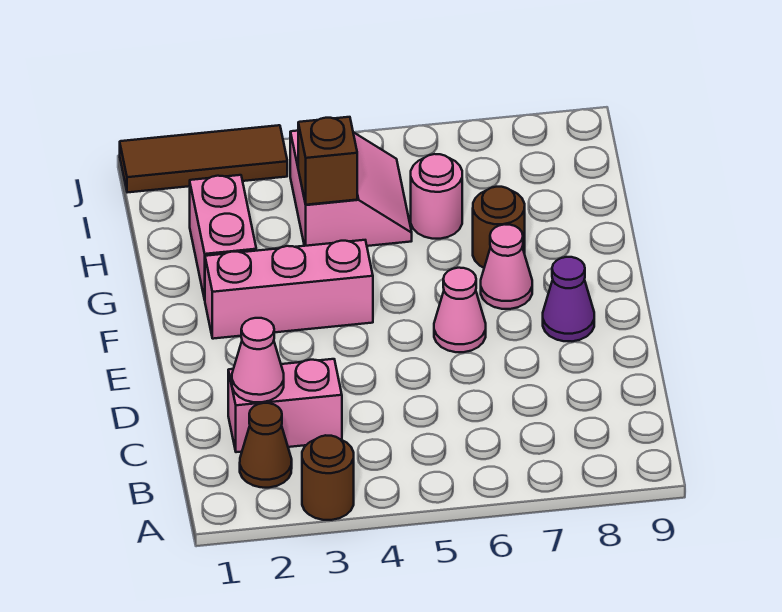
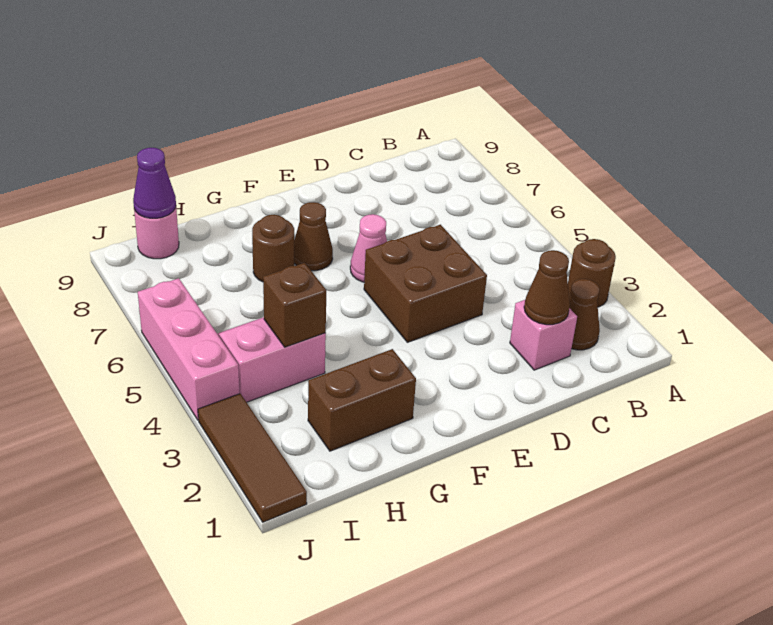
pink brick C2:C3 level 1 -> pink brick C2 level 1
pink cone C2 level 2 -> brown cone C2 level 2
none -> brown brick D4:E5 level 1
purple cone E8 level 1 -> purple cone I9 level 2
pink brick F2:F4 level 1 -> pink brick J4:J6 level 1
pink cone F7 level 1 -> brown cone F7 level 1
pink brick G2:H2 level 1 -> brown brick G2:H2 level 1
pink round brick H6 level 1 -> pink round brick I9 level 1

